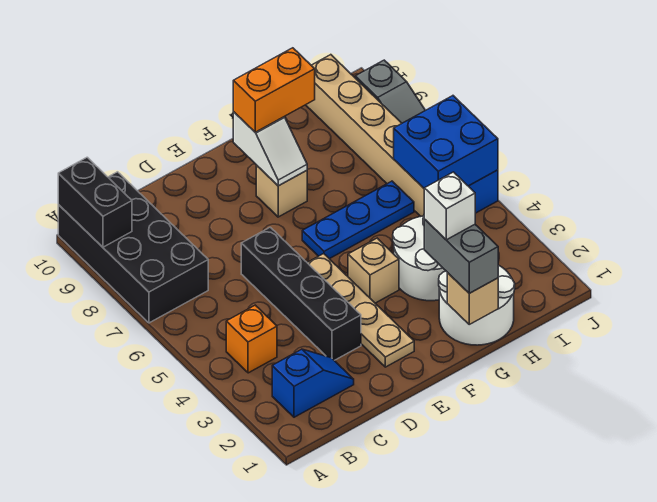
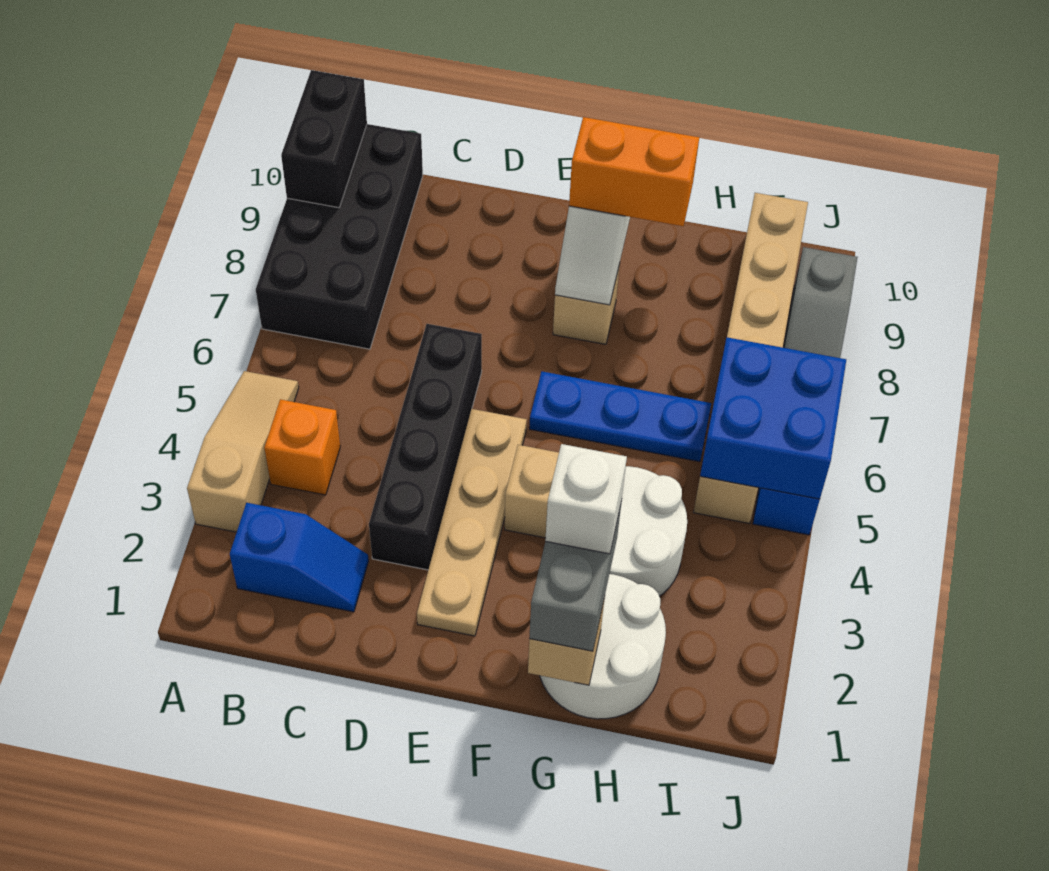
none -> tan slope A3:A5 level 1 top 3

